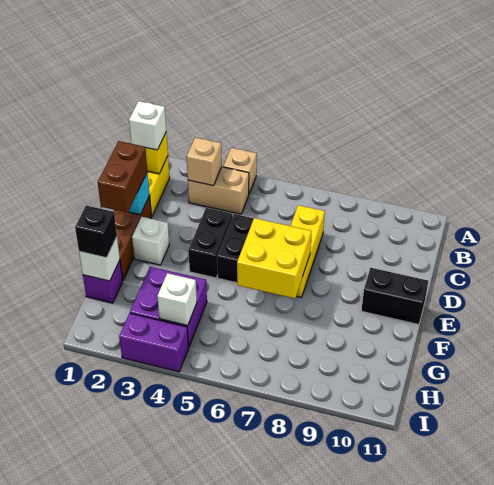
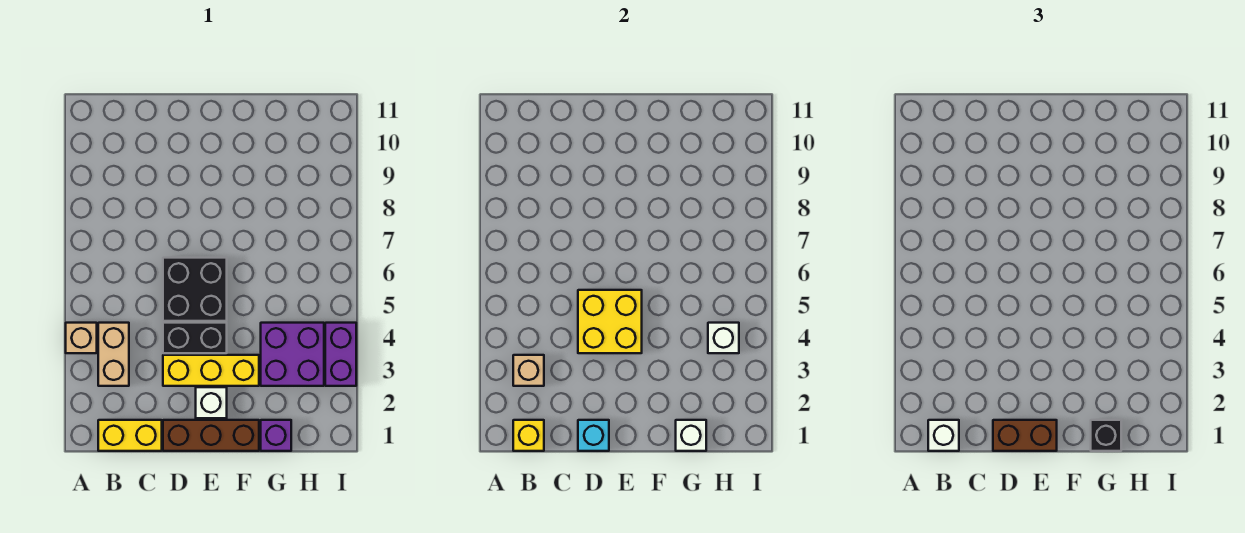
yellow brick C7:E7 level 1 -> yellow brick D3:F3 level 1
yellow brick E6:F7 level 2 -> yellow brick D4:E5 level 2
black brick E10:E11 level 1 -> none

